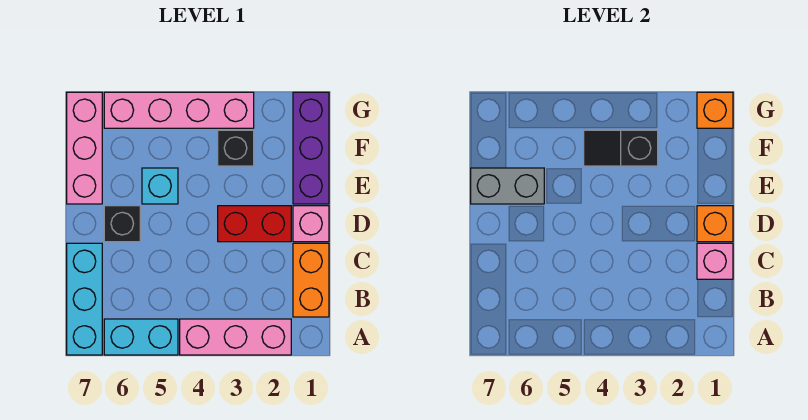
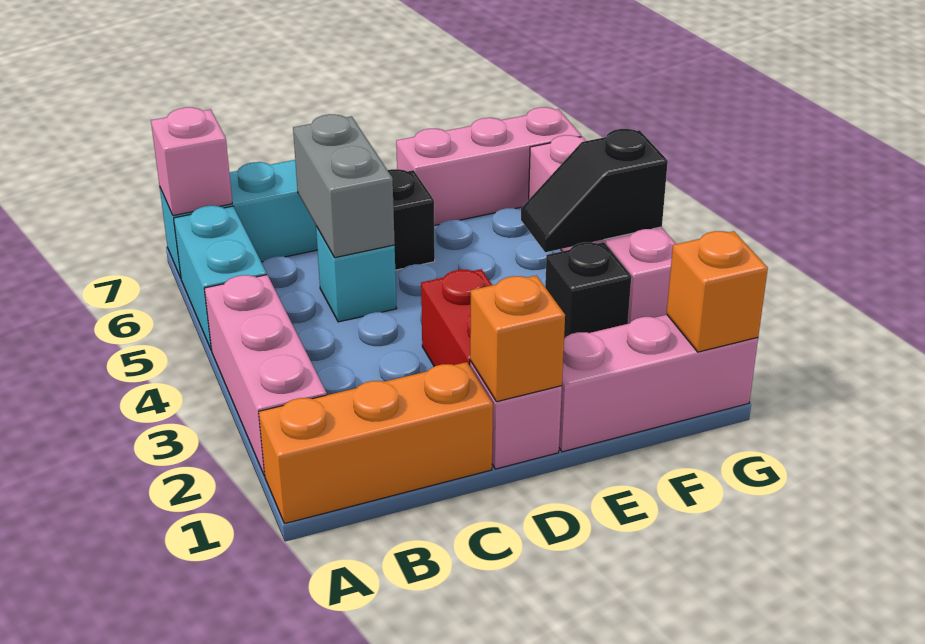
orange brick B1:C1 level 1 -> orange brick A1:C1 level 1
pink brick C1 level 2 -> pink brick A7 level 2
purple brick E1:G1 level 1 -> pink brick E1:G1 level 1
cyan brick E5 level 1 -> cyan brick C5 level 1
grey brick E6:E7 level 2 -> grey brick C5:C6 level 2
black slope F3:F4 level 2 top 3 -> black slope F4:G4 level 2 top G

